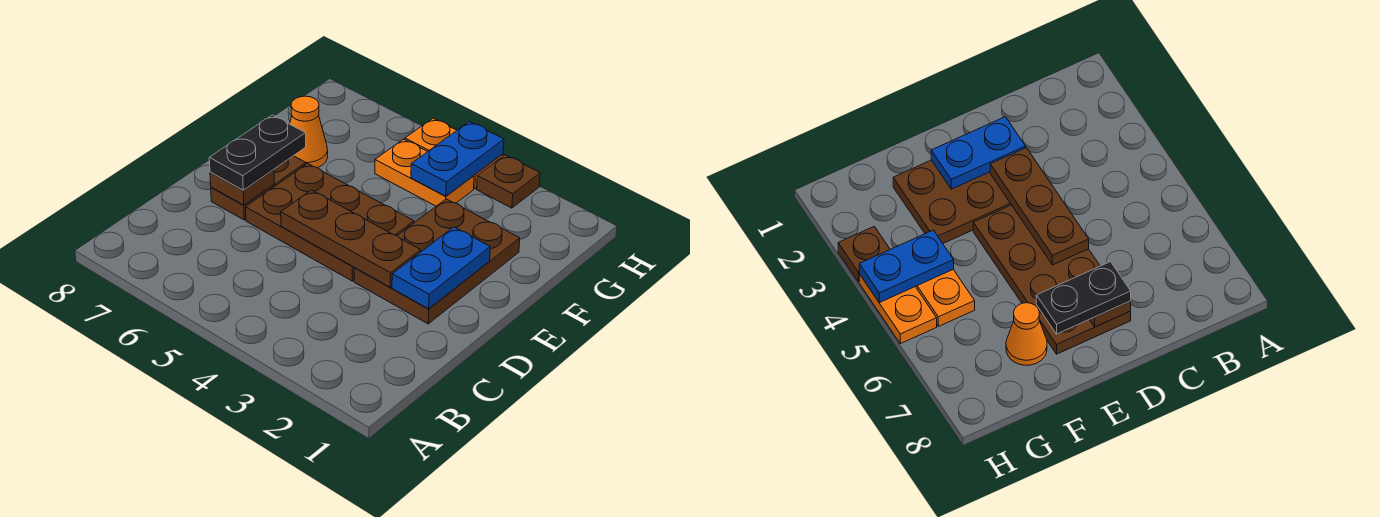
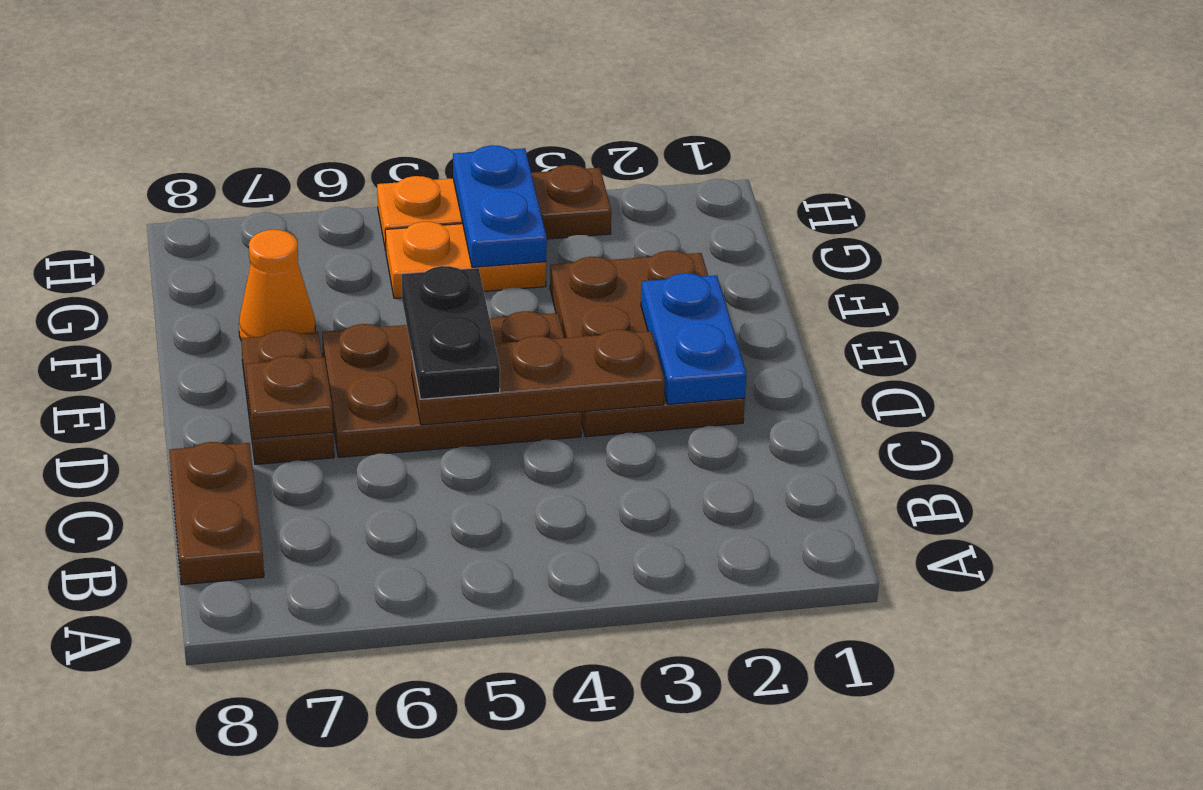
none -> brown plate B8:C8 level 1
black plate D7:E7 level 3 -> black plate D5:E5 level 3

